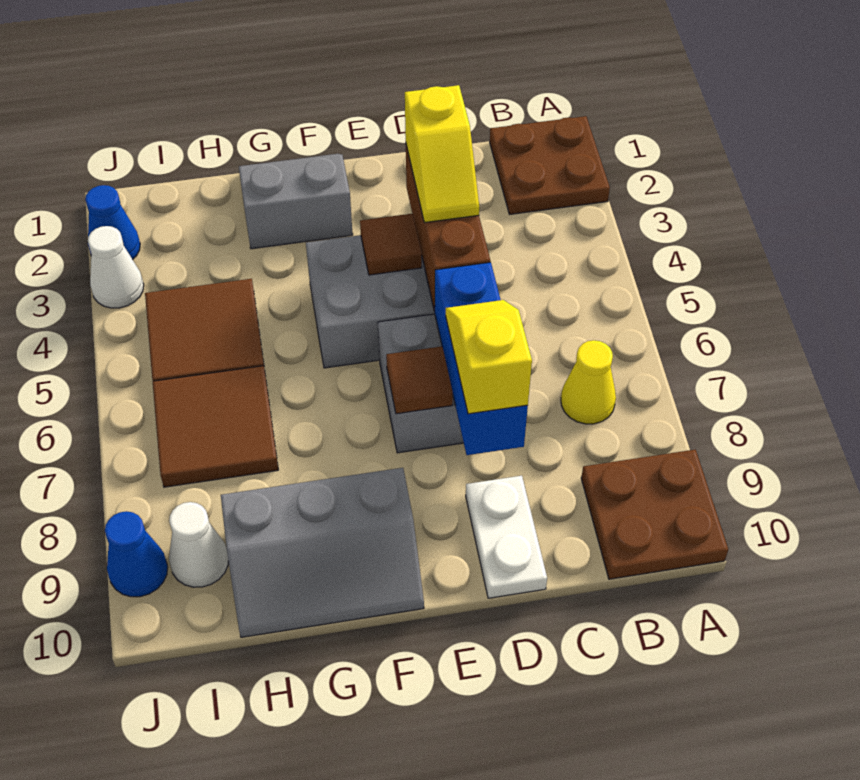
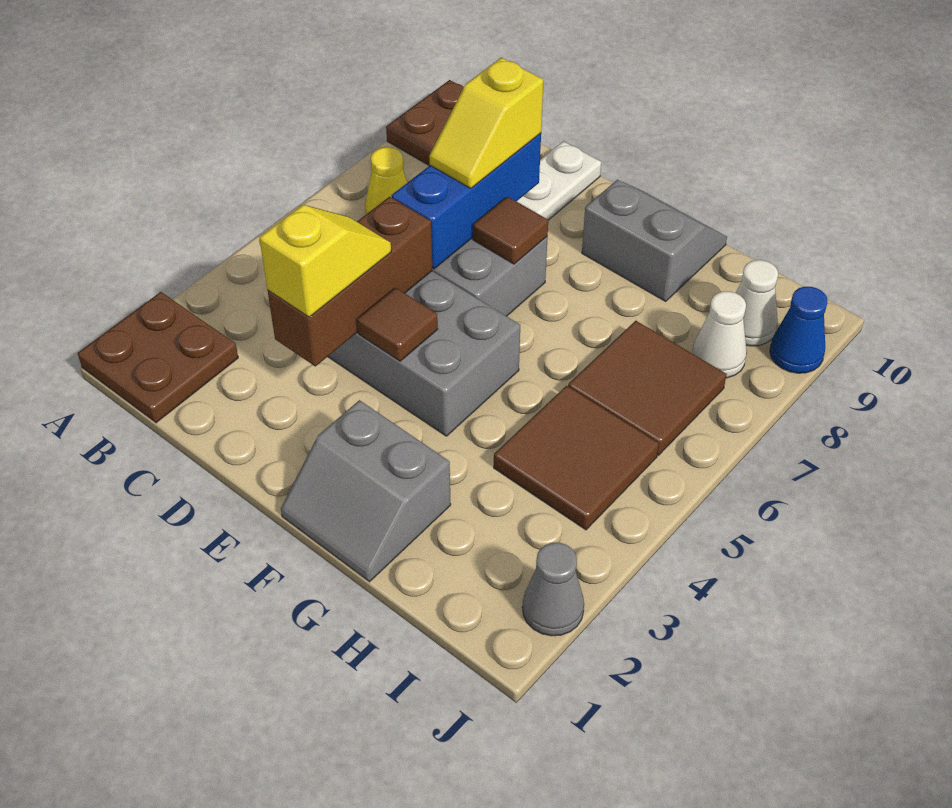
grey slope F9:H10 level 1 top 9 -> grey slope F9:G10 level 1 top 9
blue cone J2 level 1 -> grey cone J2 level 1
white cone J3 level 1 -> white cone I8 level 1

